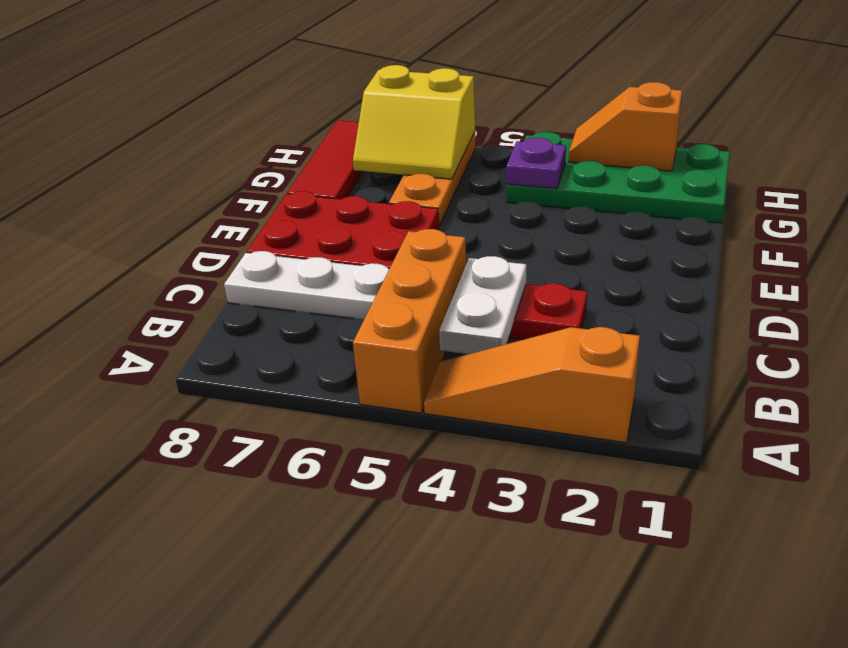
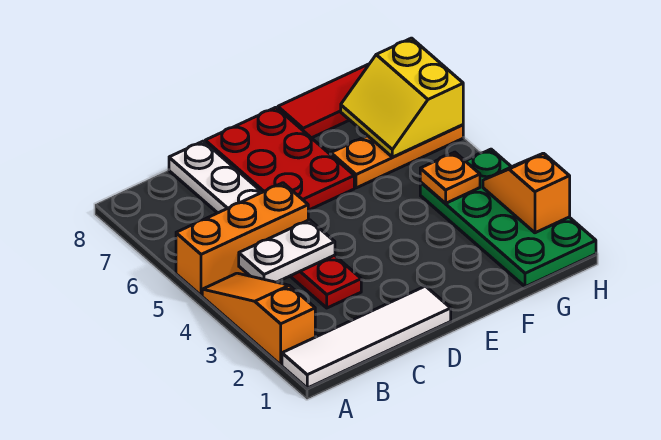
none -> white tile A1:D1 level 1
purple plate G4 level 2 -> orange plate G4 level 2

